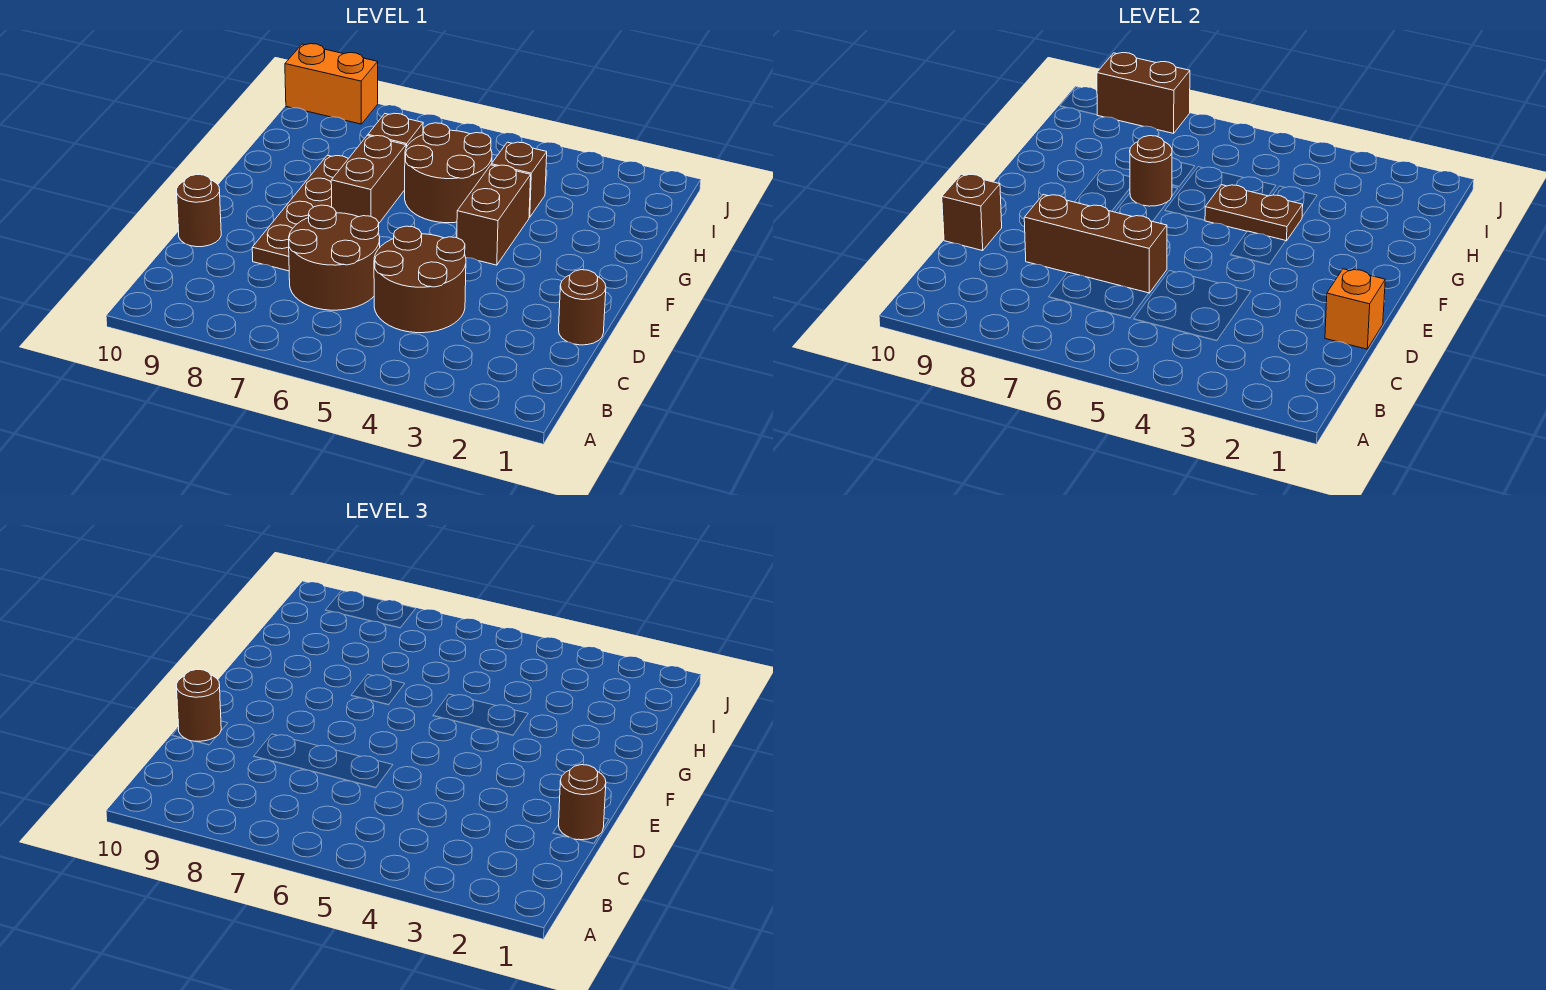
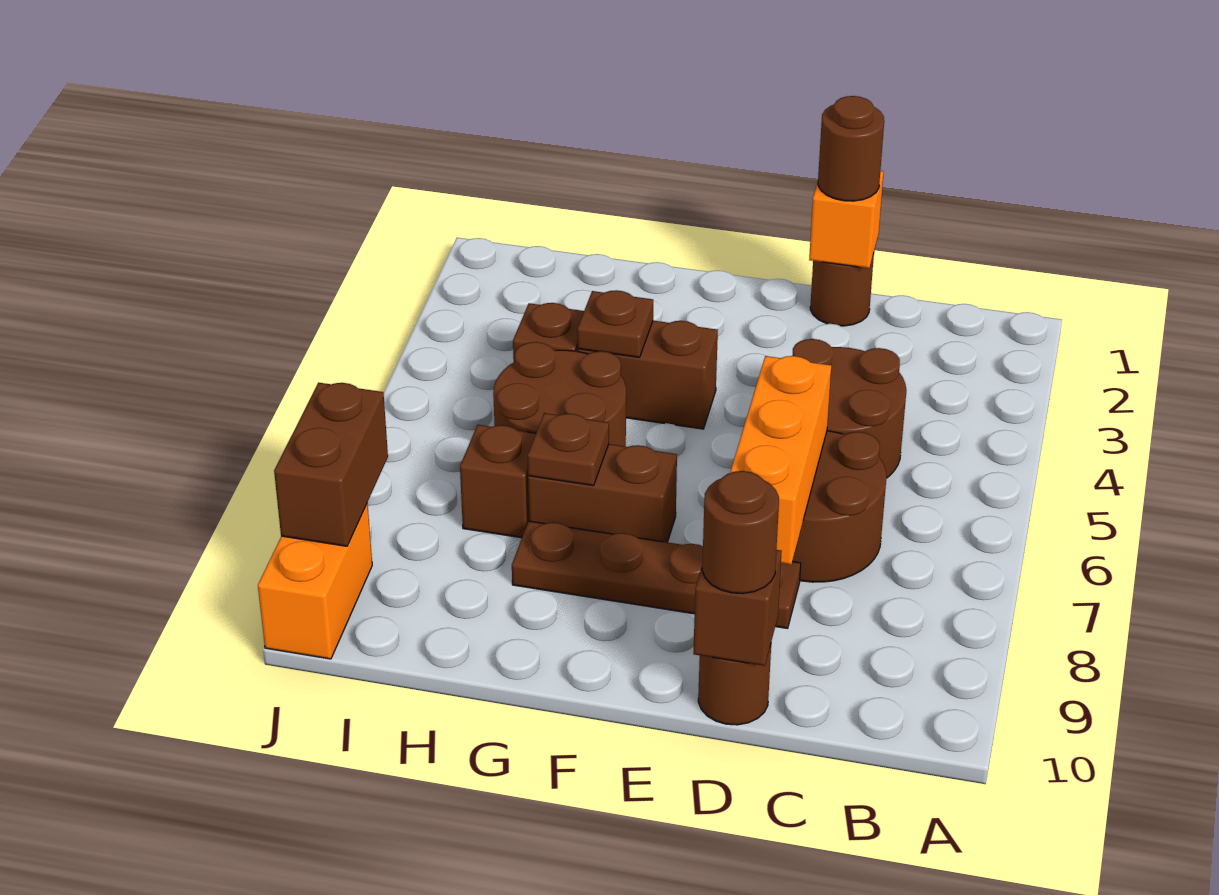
brown brick D6:D8 level 2 -> orange brick D6:D8 level 2
brown plate G4:G5 level 2 -> brown plate G4 level 2
brown round brick G7 level 2 -> brown plate G7 level 2

